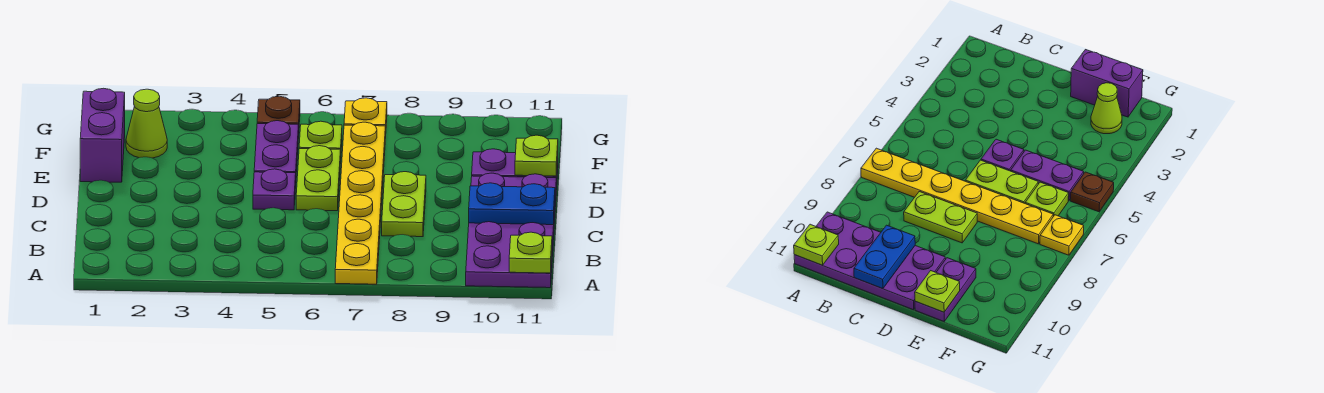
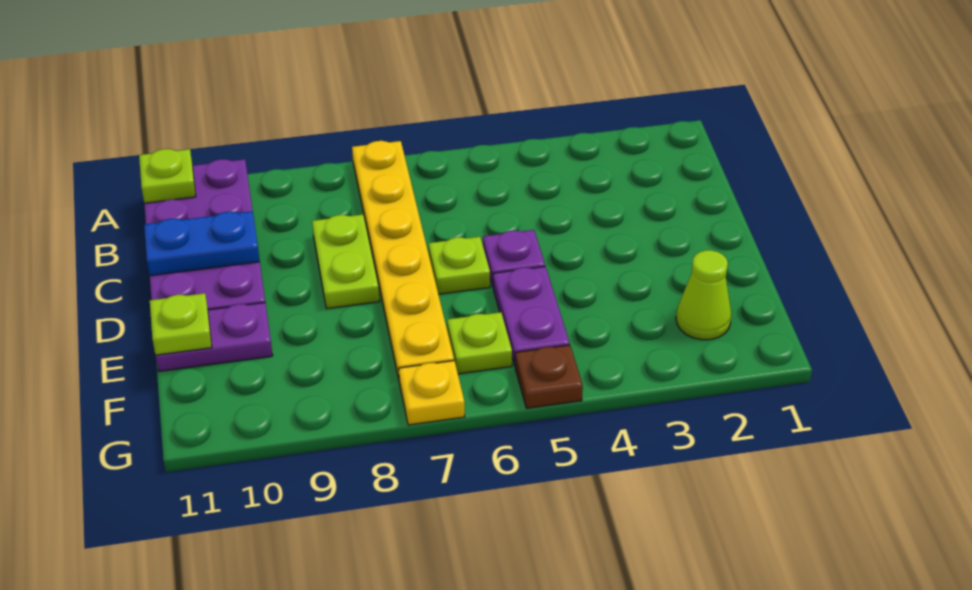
lime plate D6:E6 level 1 -> lime plate D6 level 1
purple brick E1:F1 level 1 -> none

